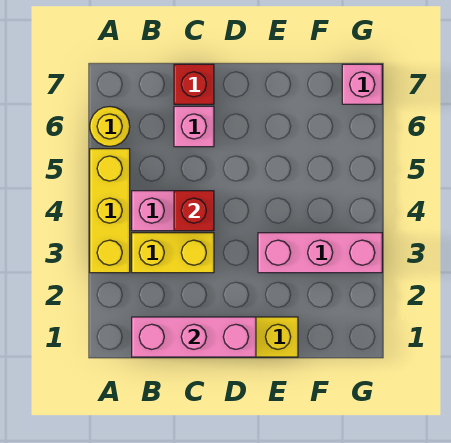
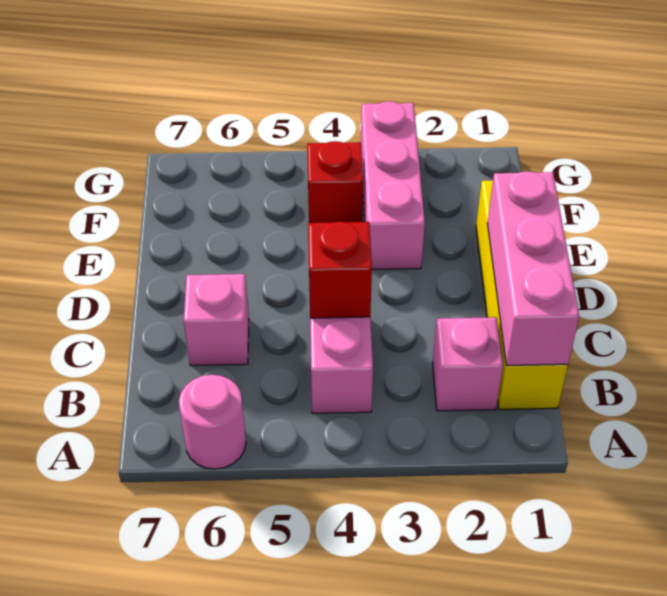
yellow brick A3:A5 level 1 -> none
yellow round brick A6 level 1 -> pink round brick A6 level 1
yellow brick B3:C3 level 1 -> none
red brick C7 level 1 -> red brick F4 level 1
pink brick G7 level 1 -> pink brick B2 level 1

